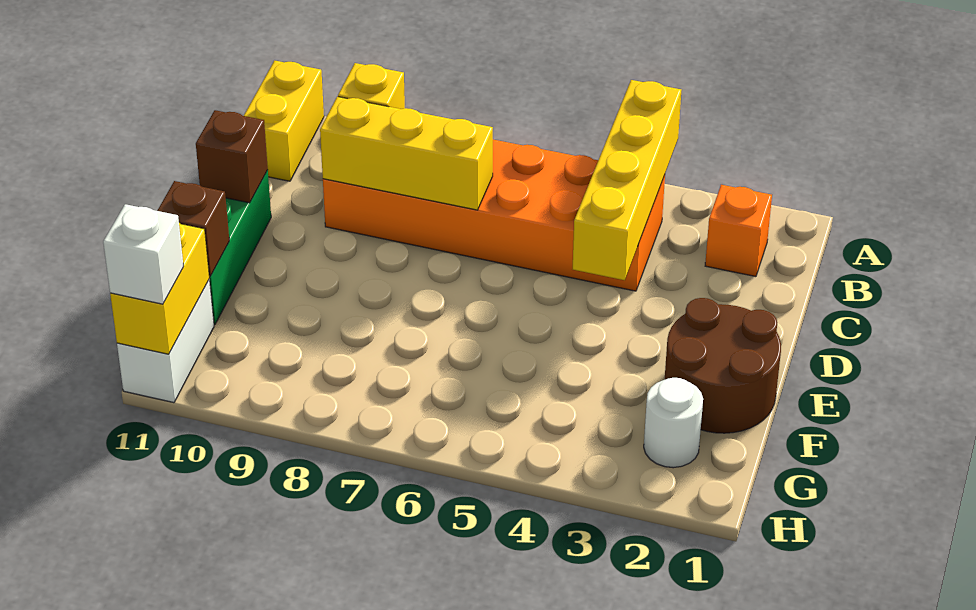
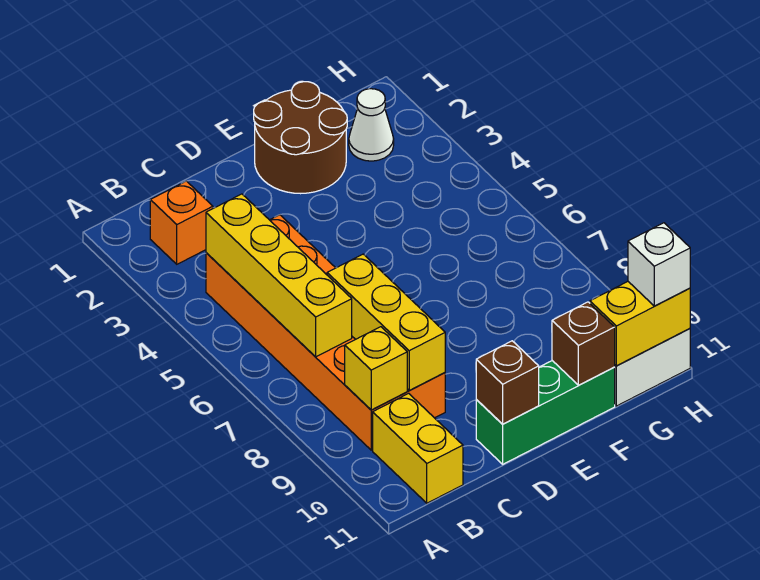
yellow brick A4:D4 level 2 -> yellow brick B4:B7 level 2
yellow brick A11:B11 level 1 -> yellow brick B10:B11 level 1
white round brick G2 level 1 -> white cone G2 level 1

